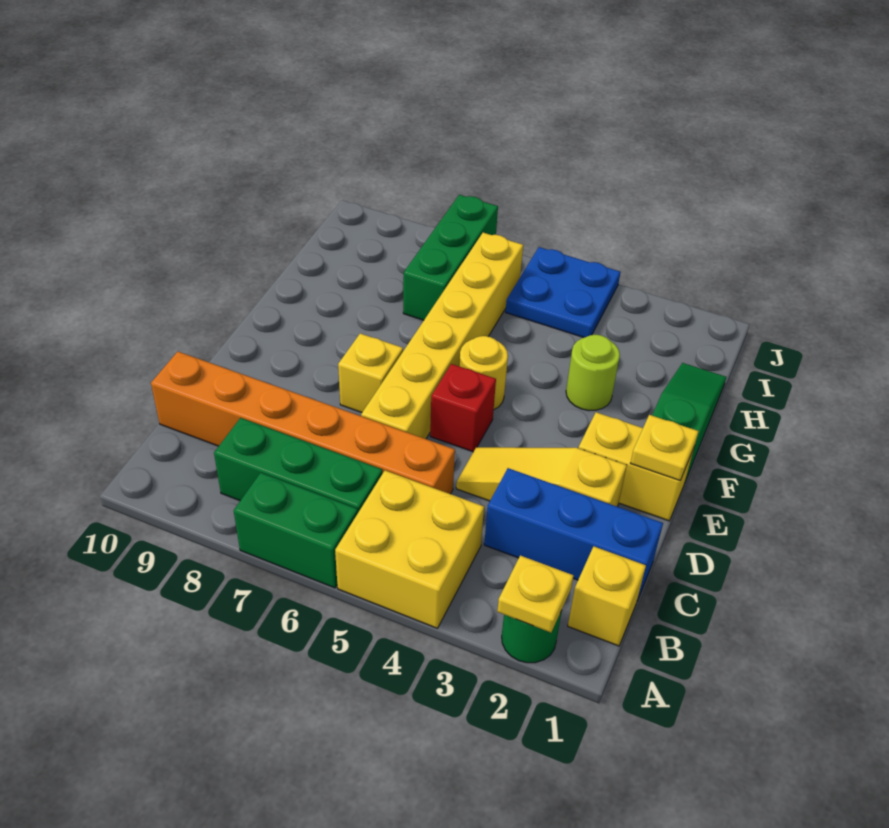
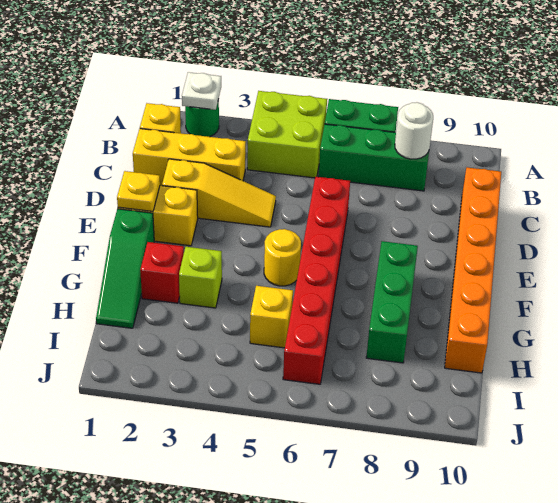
yellow plate A2 level 2 -> white plate A2 level 2
yellow brick A4:B5 level 1 -> lime brick A4:B5 level 1
none -> white round brick B8 level 2
blue brick C1:C3 level 1 -> yellow brick C1:C3 level 1
orange brick C5:C10 level 1 -> orange brick C10:H10 level 1
yellow brick D6:I6 level 1 -> red brick D6:I6 level 1
red brick E5 level 1 -> red brick G2 level 1
yellow brick E7 level 1 -> yellow brick H5 level 1
lime round brick G3 level 1 -> lime brick G3 level 1
green brick H7:J7 level 1 -> green brick F8:H8 level 1
blue plate I4:J5 level 1 -> none

